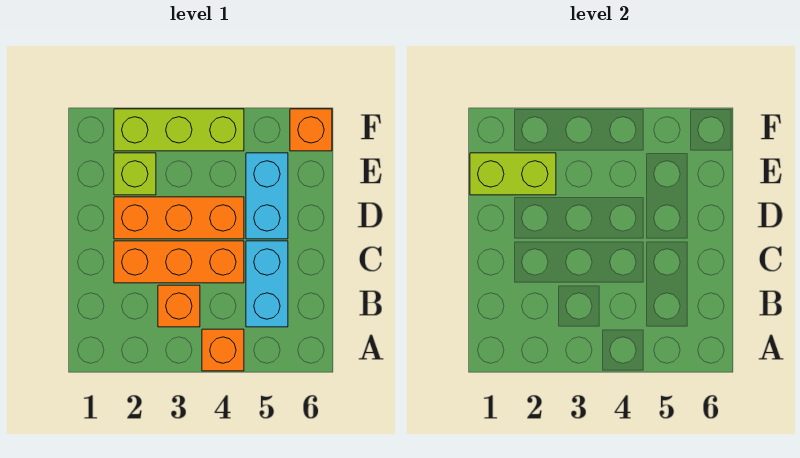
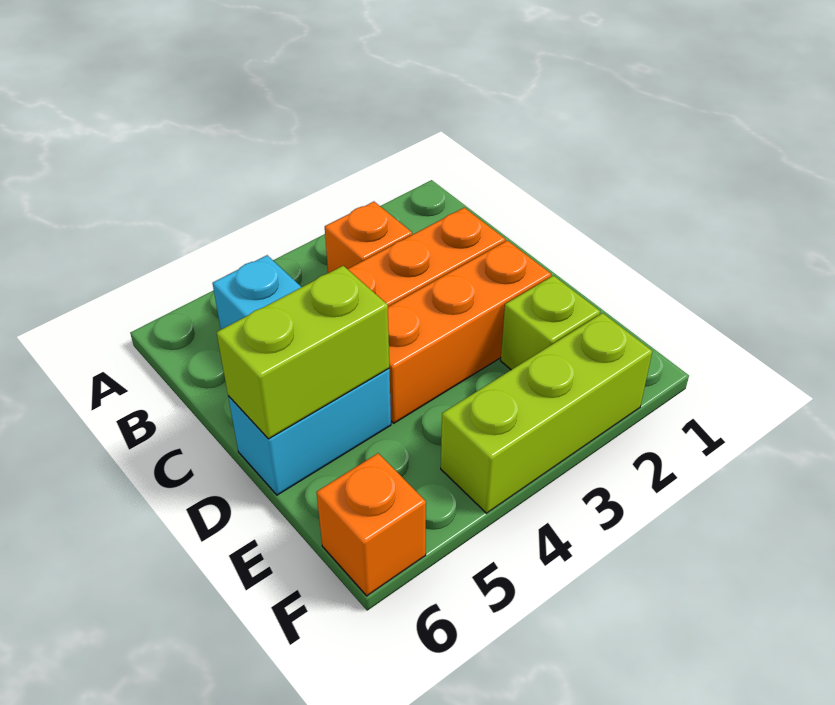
orange brick A4 level 1 -> none
cyan brick D5:E5 level 1 -> cyan brick D5:D6 level 1
lime brick E1:E2 level 2 -> lime brick D5:D6 level 2

